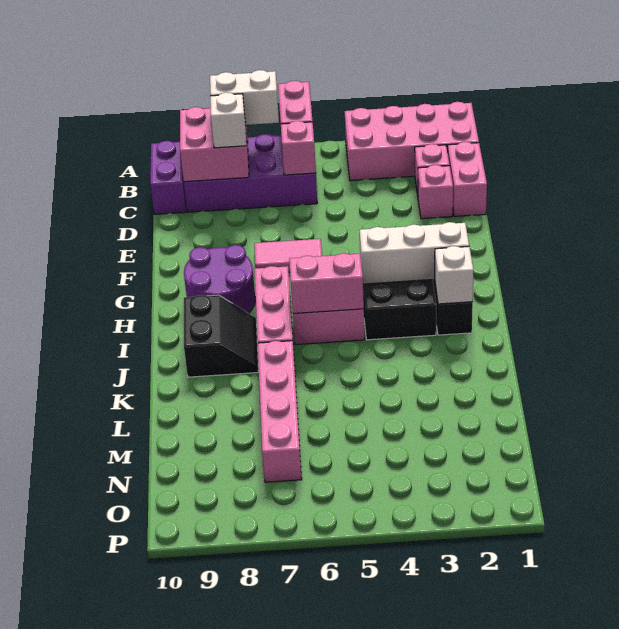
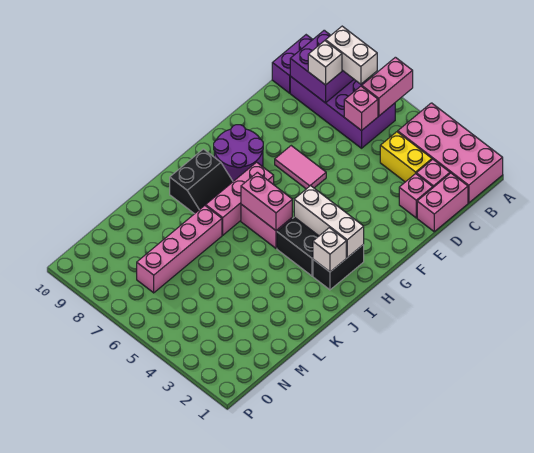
pink brick B8:C9 level 2 -> purple brick B8:C9 level 2
none -> yellow brick C3:C4 level 1

